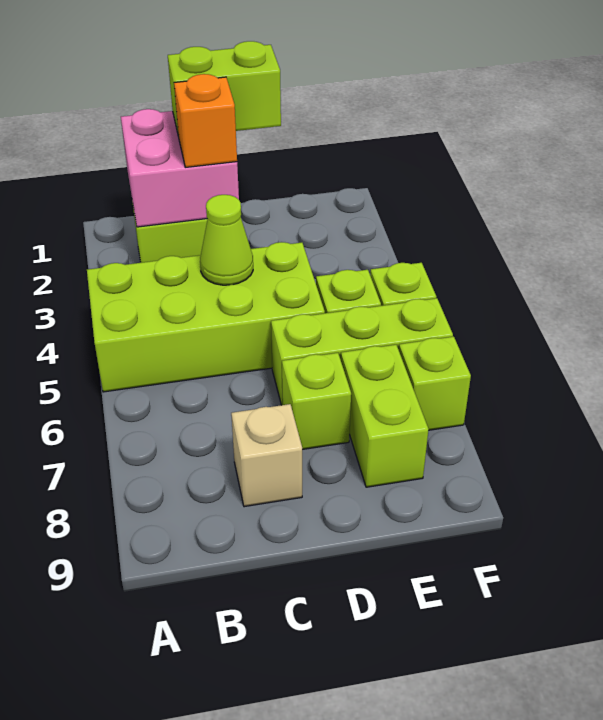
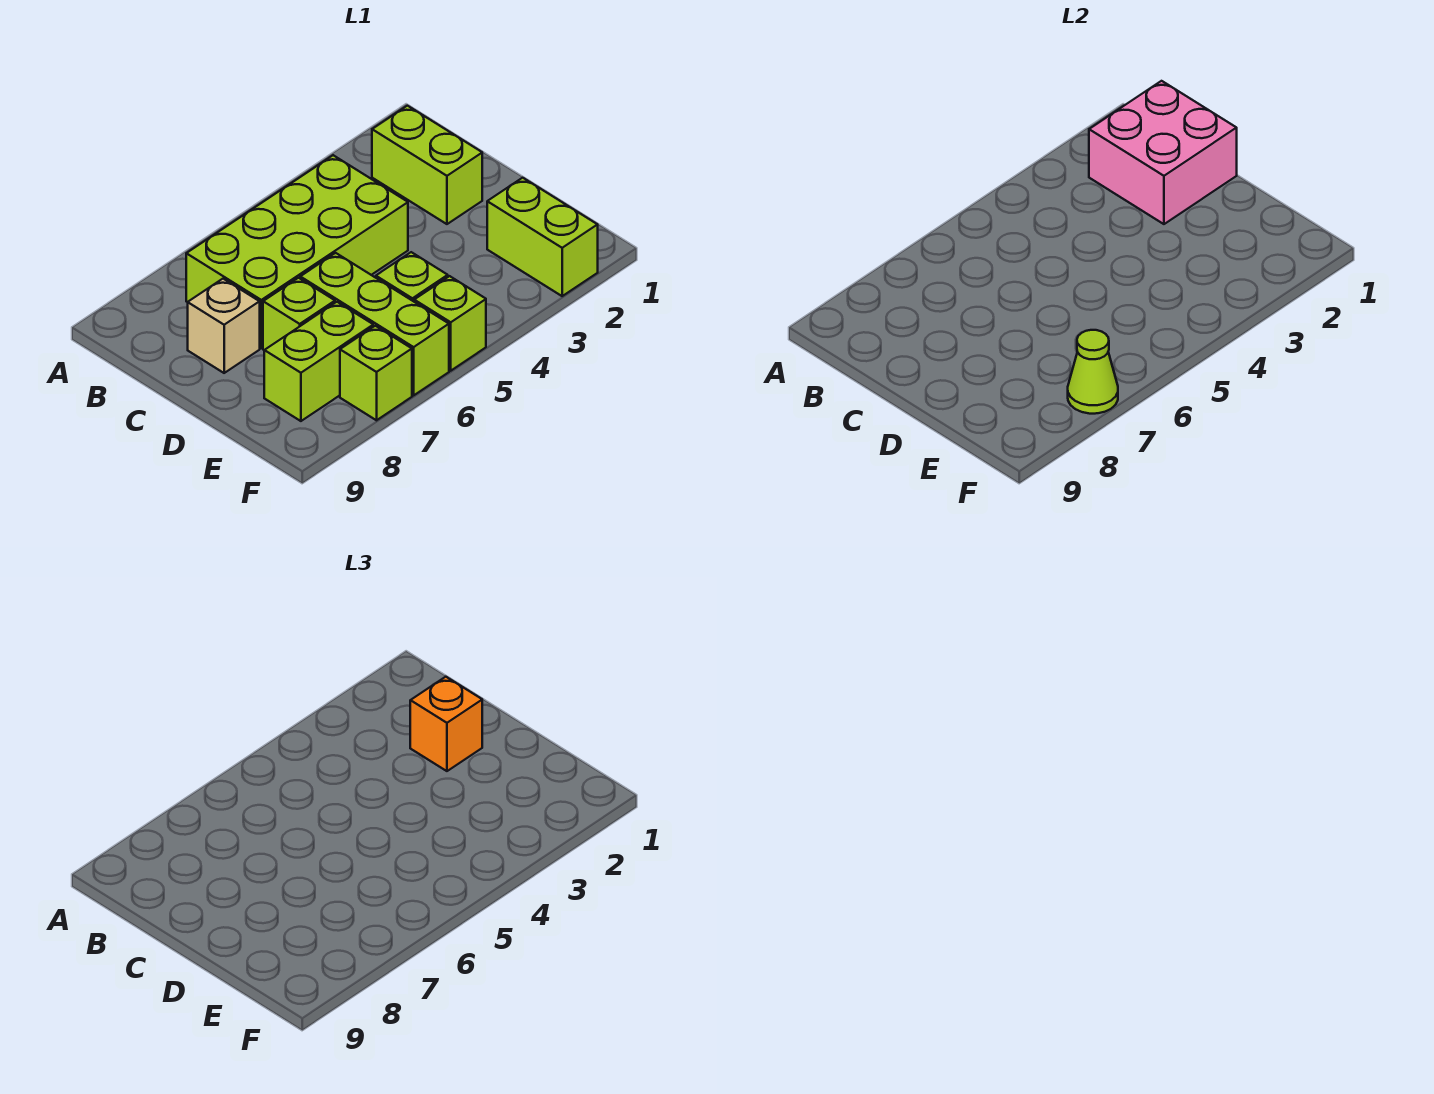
lime brick A4:D5 level 1 -> lime brick B4:C7 level 1
lime brick C1:D1 level 3 -> lime brick E2:F2 level 1
lime cone C4 level 2 -> lime cone F7 level 2

